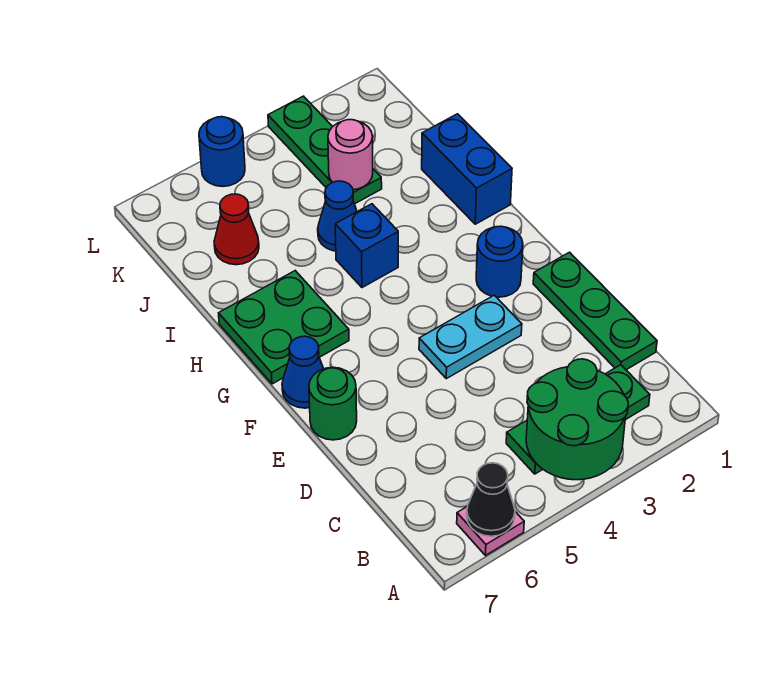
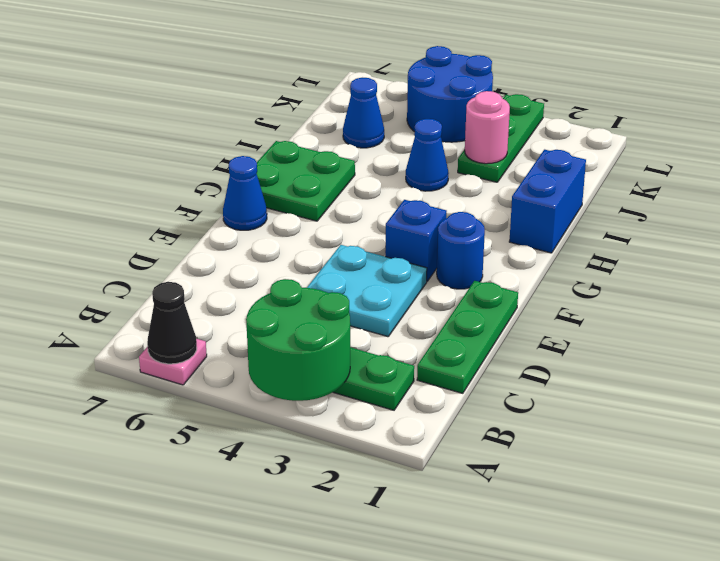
cyan plate E3:E4 level 1 -> cyan plate D3:E4 level 1
green round brick E7 level 1 -> none
blue brick H4 level 1 -> blue brick F3 level 1
red cone J6 level 1 -> blue cone J6 level 1
blue round brick L5 level 1 -> blue round brick K4:L5 level 1

